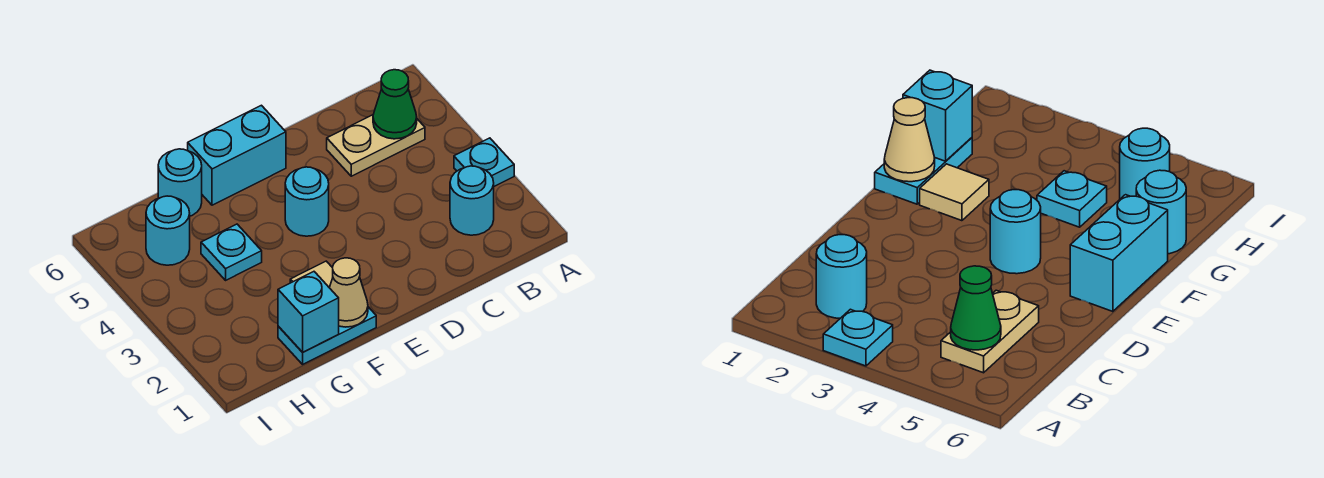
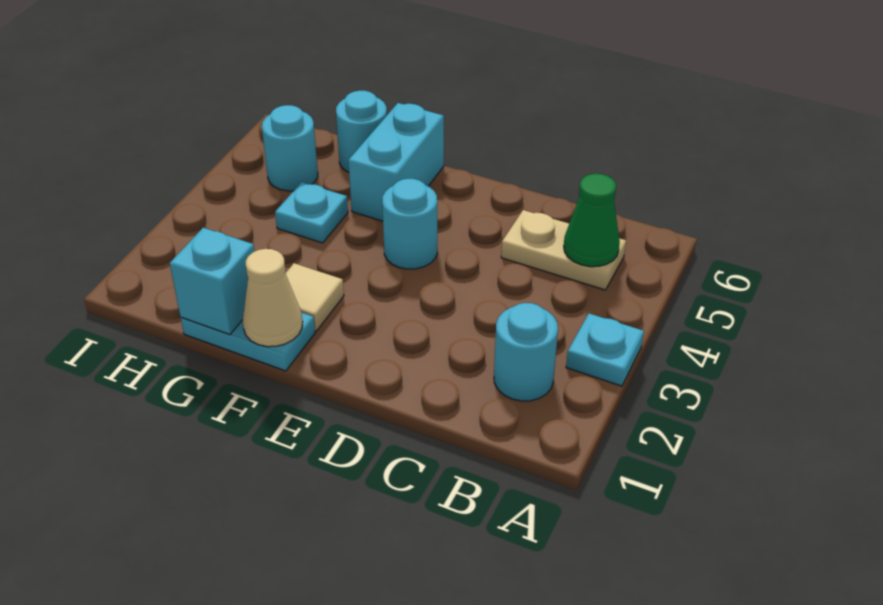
cyan brick E6:F6 level 1 -> cyan brick F5:F6 level 1

